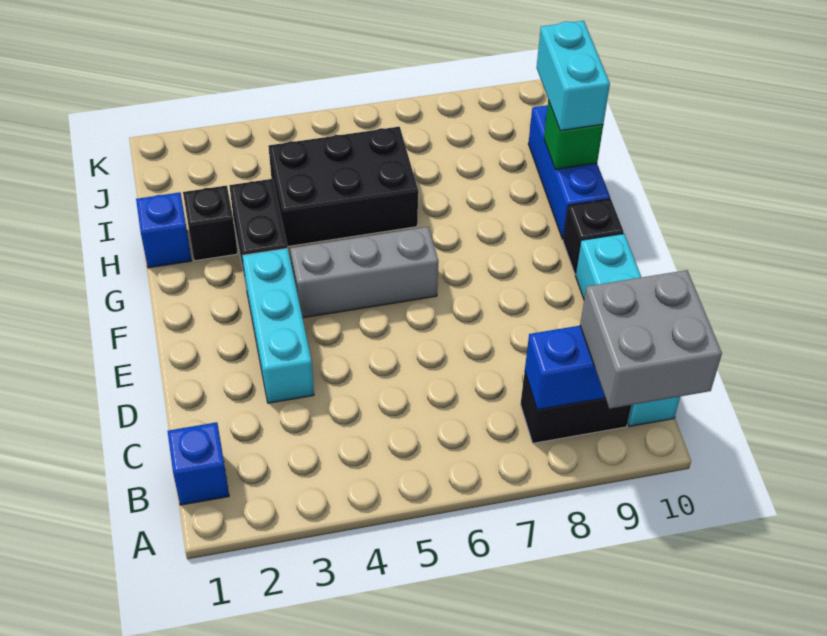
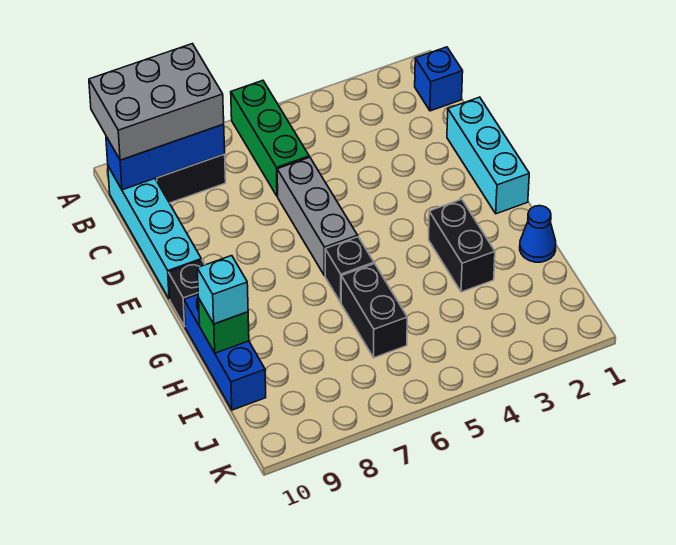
none -> green brick A6:C6 level 1
grey brick A9:B10 level 3 -> grey brick A8:B10 level 3
cyan brick D3:F3 level 1 -> cyan brick D1:F1 level 1
grey brick F4:F6 level 1 -> grey brick D6:F6 level 1
blue brick H1 level 1 -> blue cone H1 level 1
black brick H2 level 1 -> black brick G6 level 1
black brick H4:I6 level 1 -> black brick H6:I6 level 1
cyan brick H10:I10 level 3 -> cyan brick H10 level 3

